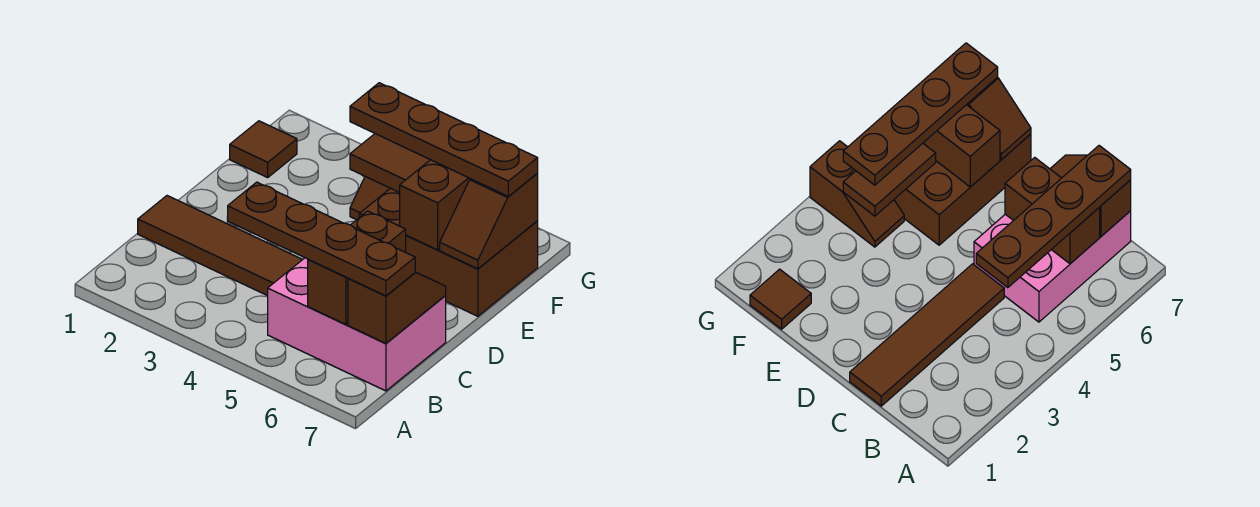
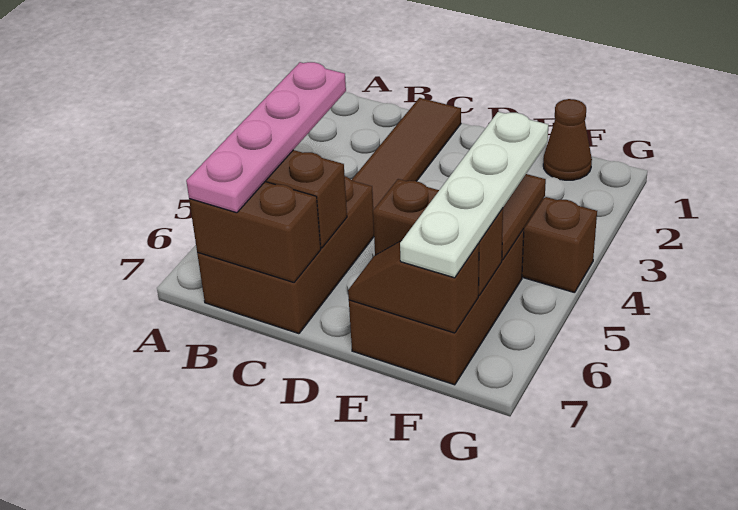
brown plate B4:B7 level 3 -> pink plate B4:B7 level 3
pink brick B5:C7 level 1 -> brown brick B5:C7 level 1
brown slope B7:C7 level 2 top B -> brown brick B7:C7 level 2
brown tile F1 level 1 -> brown cone F1 level 1
brown plate F4:F7 level 3 -> white plate F4:F7 level 3

